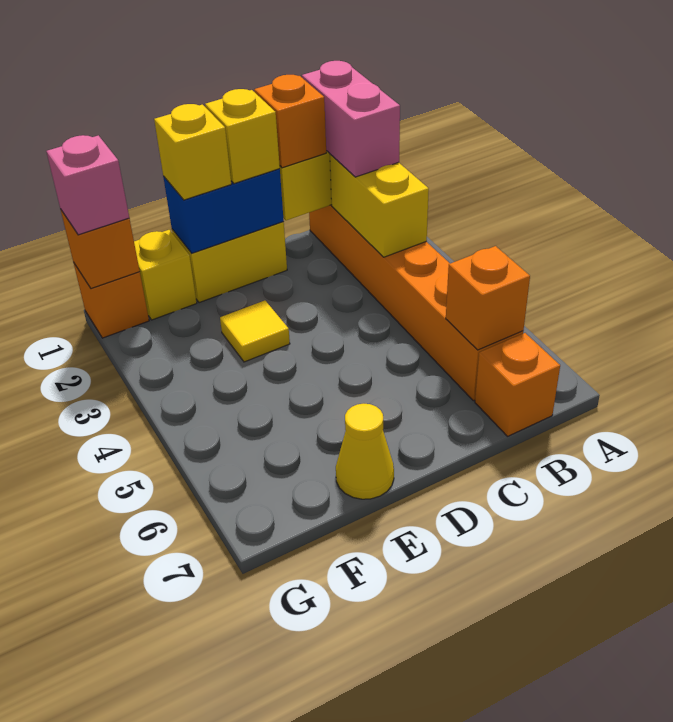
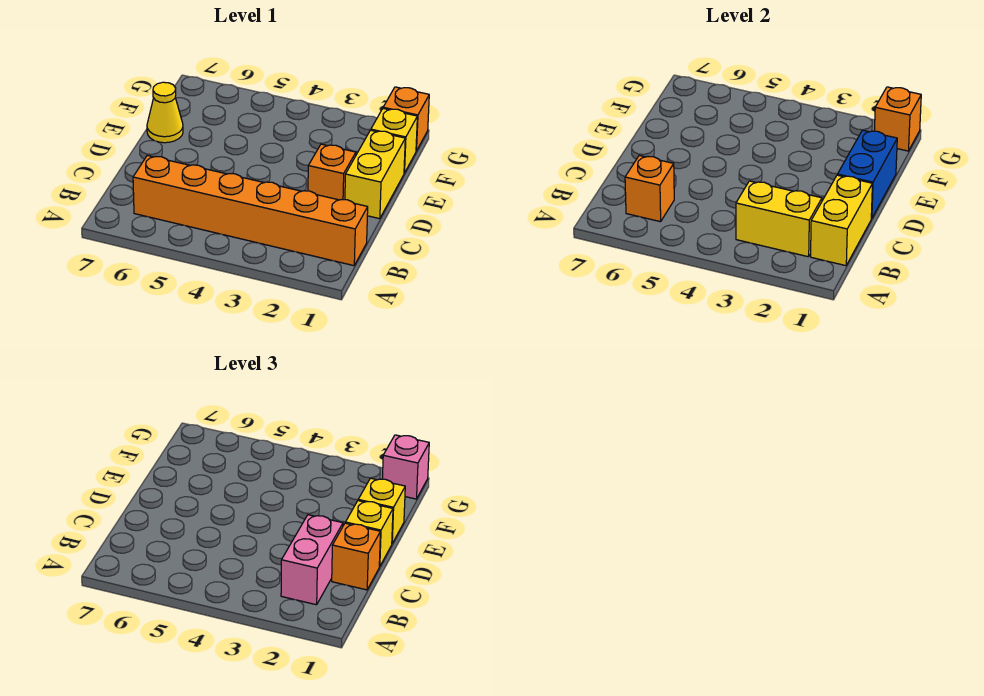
pink brick B1:B2 level 3 -> pink brick B2:C2 level 3
orange brick B7 level 1 -> orange brick D2 level 1
yellow tile E3 level 1 -> none

